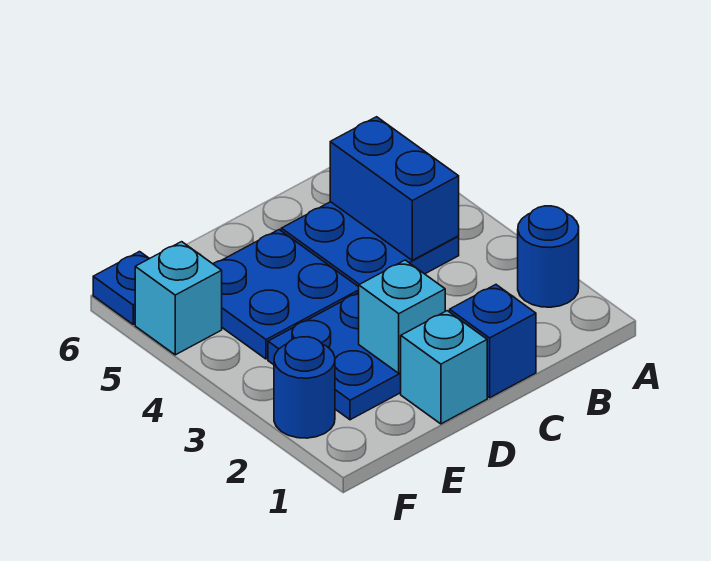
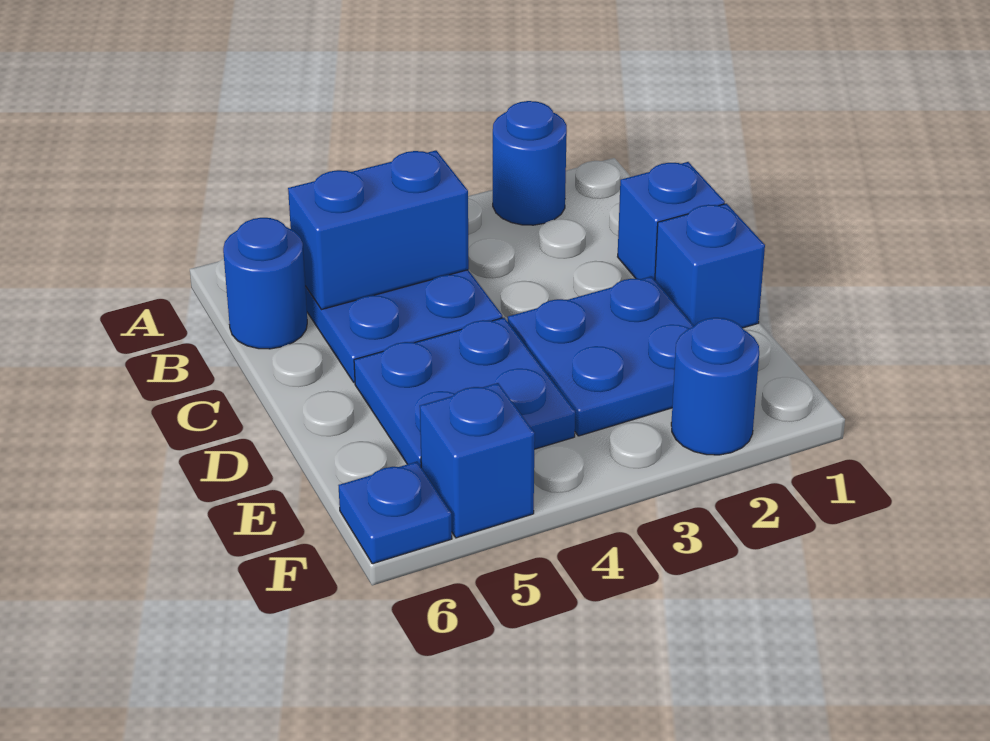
none -> blue round brick B6 level 1
cyan brick D1 level 1 -> blue brick D1 level 1
cyan brick D2 level 2 -> none
cyan brick F5 level 1 -> blue brick F5 level 1

